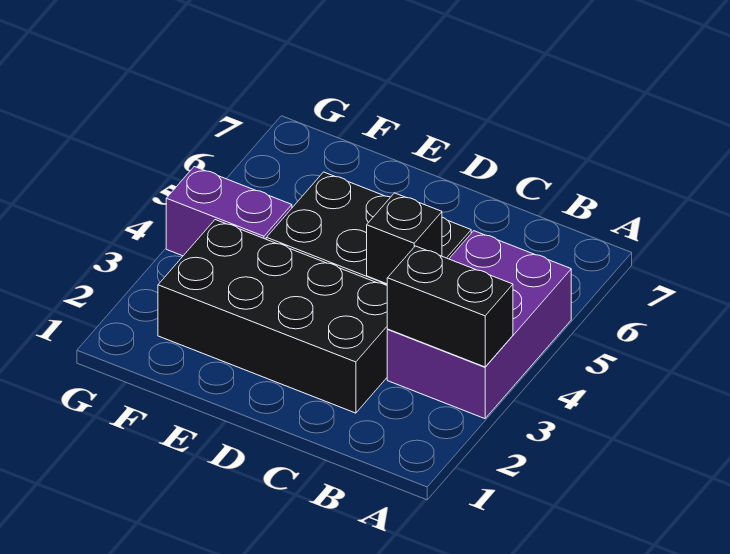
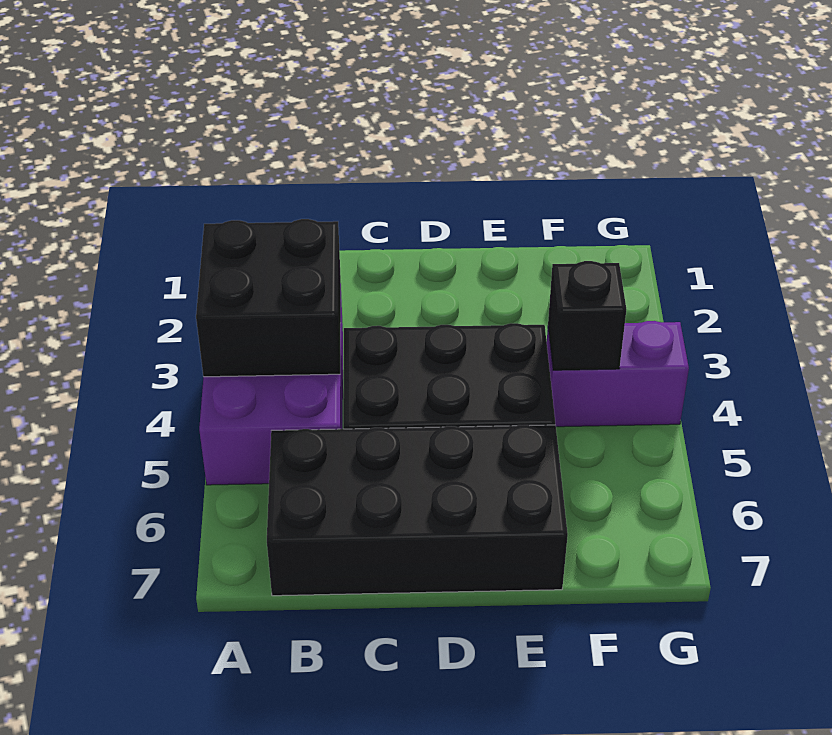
black brick A3:B3 level 2 -> black brick A3:B4 level 2
black brick C2:F3 level 1 -> black brick B6:E7 level 1
black brick C4 level 2 -> black brick F4 level 2

